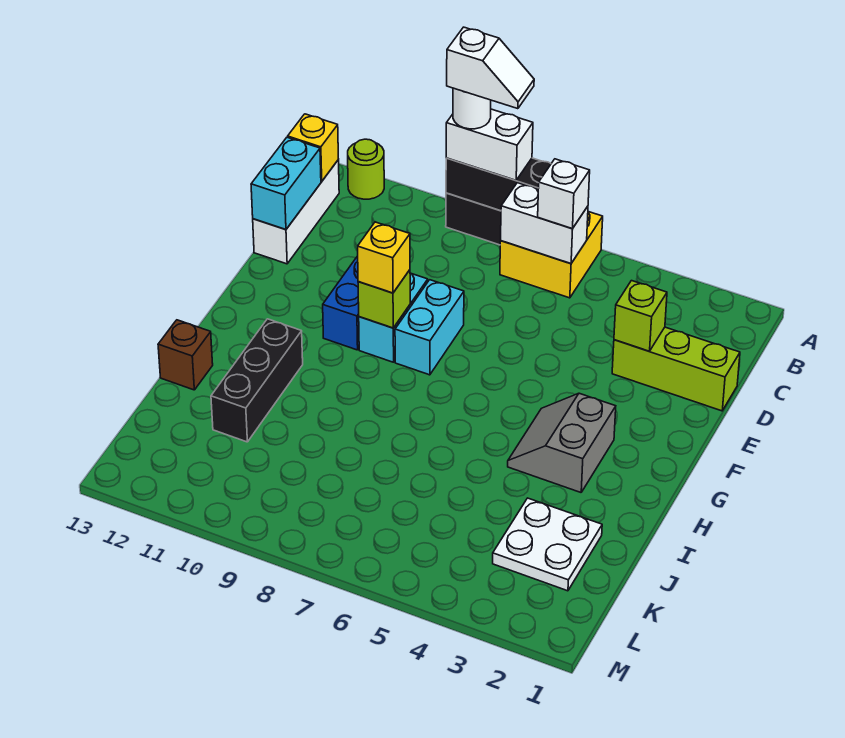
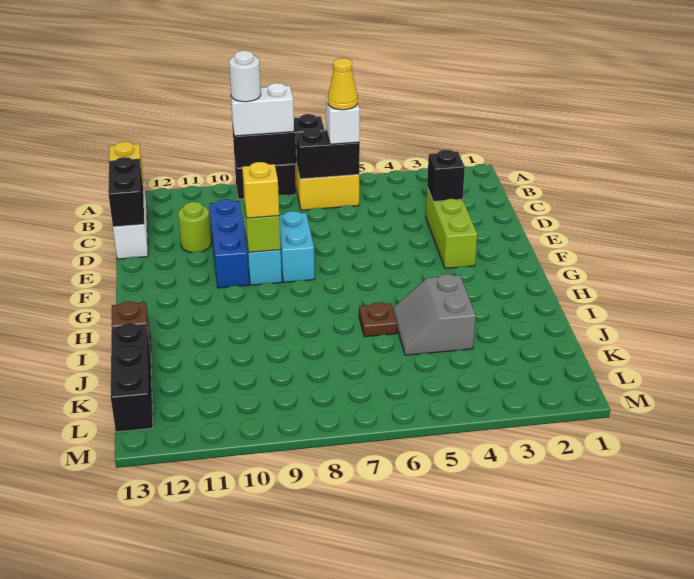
white slope A8:A9 level 5 top 9 -> none
lime round brick A12 level 1 -> lime round brick D11 level 1
white brick B6:B7 level 2 -> black brick B6:B7 level 2
none -> yellow cone B6 level 4
cyan brick C13:D13 level 2 -> black brick C13:D13 level 2
lime brick D1:D3 level 1 -> lime brick D3:F3 level 1
lime brick D3 level 2 -> black brick D3 level 2
grey slope G3:H4 level 1 top 3 -> grey slope I4:J5 level 1 top 4
black brick H11:J11 level 1 -> black brick J13:L13 level 1
none -> brown plate I6 level 1
white plate J2:K3 level 1 -> none

